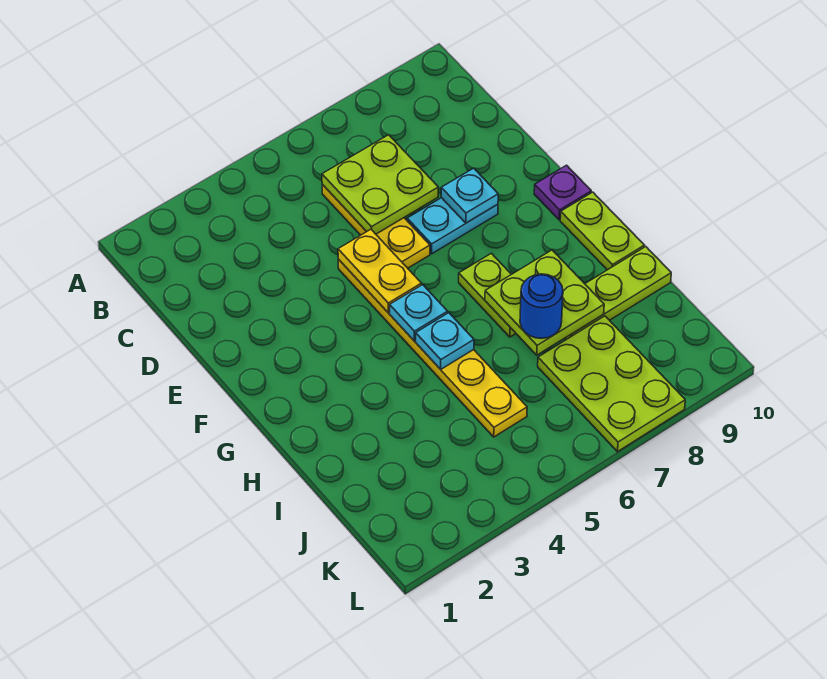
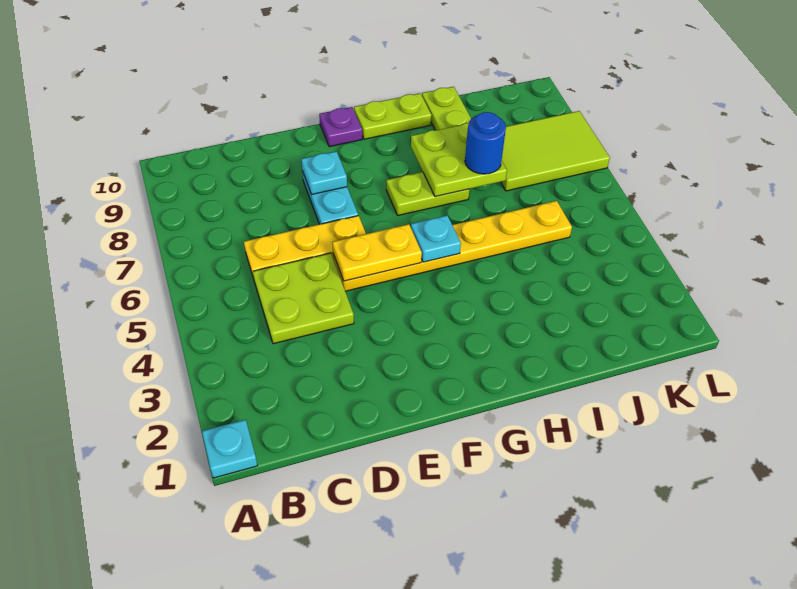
lime plate C6:D7 level 2 -> lime plate C4:D5 level 1
cyan plate H5 level 2 -> cyan plate A1 level 1
lime plate J7:L8 level 1 -> lime tile J7:L8 level 1

